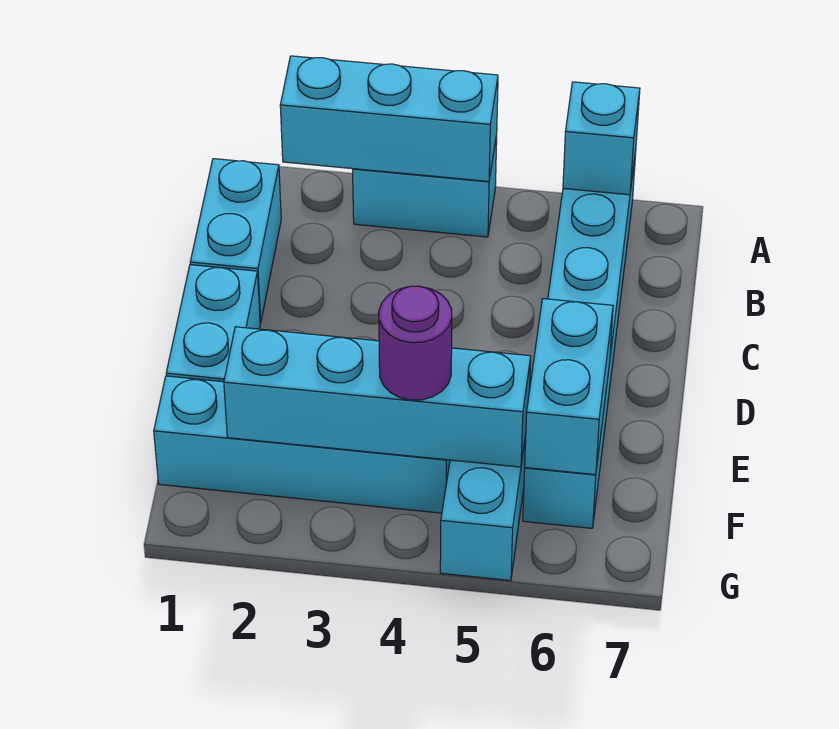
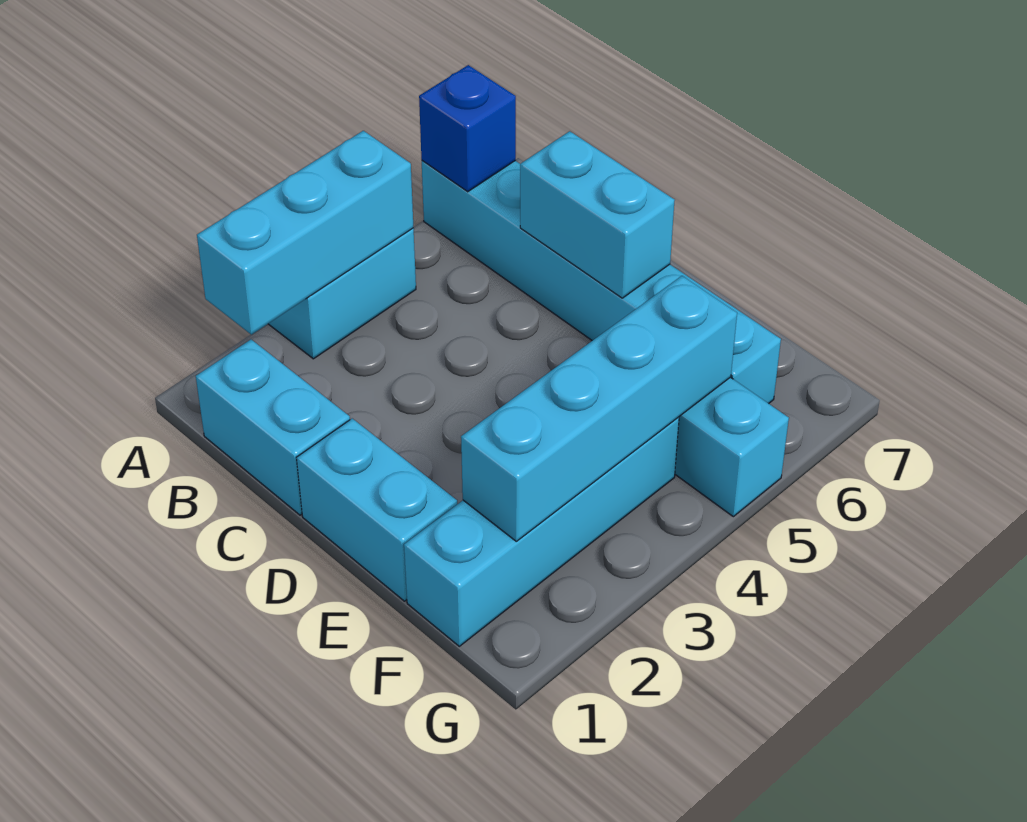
cyan brick A6 level 2 -> blue brick A6 level 2
cyan brick E6:F6 level 2 -> cyan brick C6:D6 level 2
purple round brick F4 level 3 -> none

